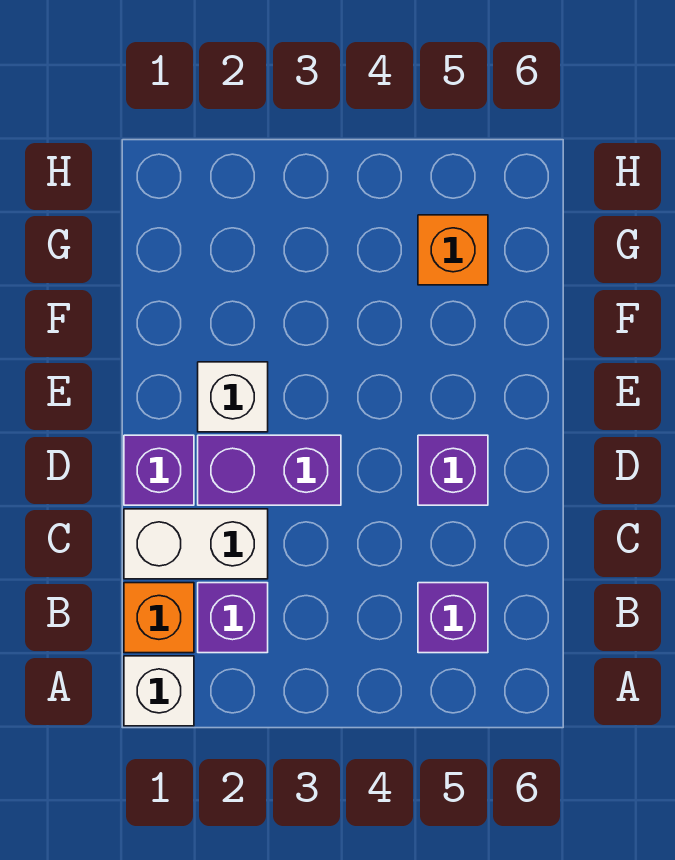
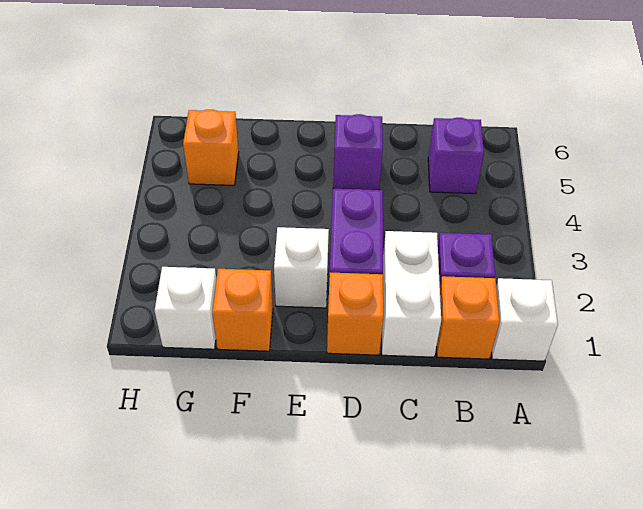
purple brick D1 level 1 -> orange brick D1 level 1
none -> orange brick F1 level 1
none -> white brick G1 level 1

